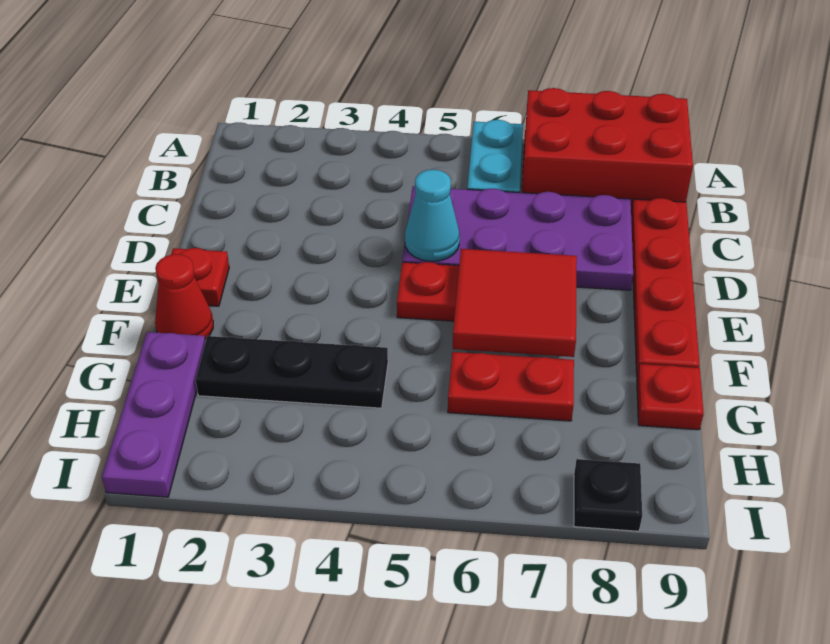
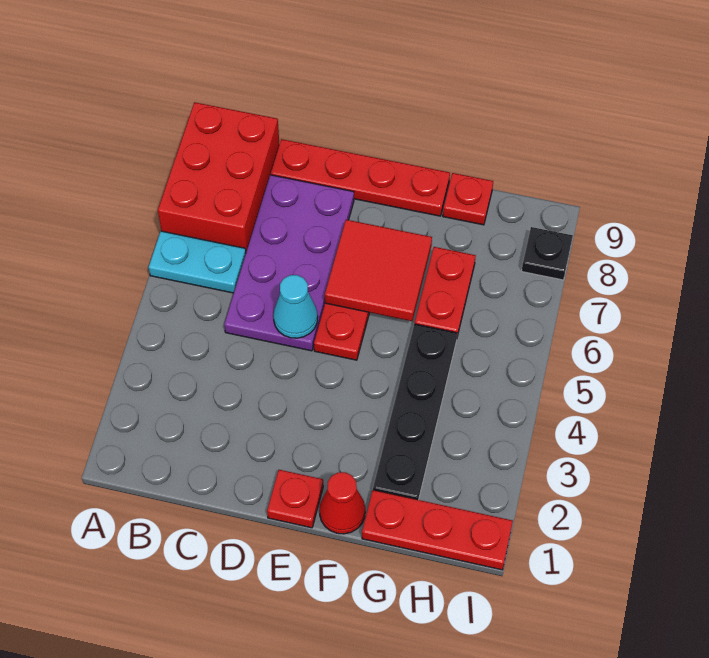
purple plate G1:I1 level 1 -> red plate G1:I1 level 1
black plate G2:G4 level 1 -> black plate G2:G5 level 1

